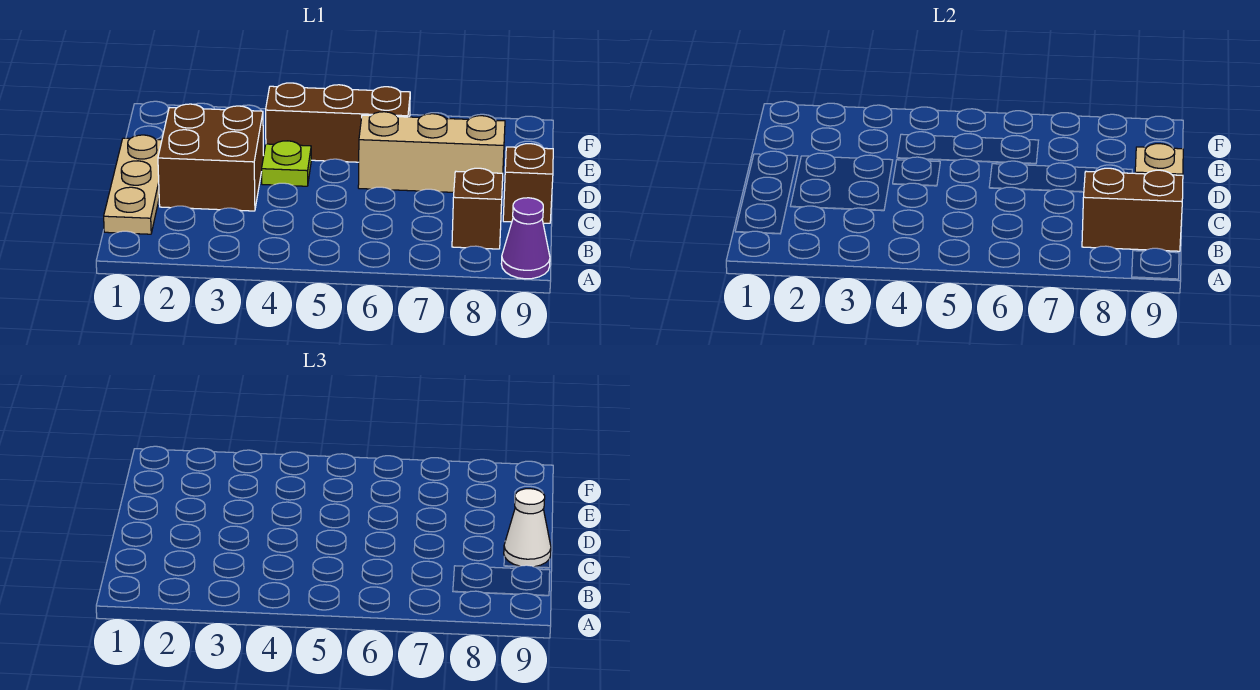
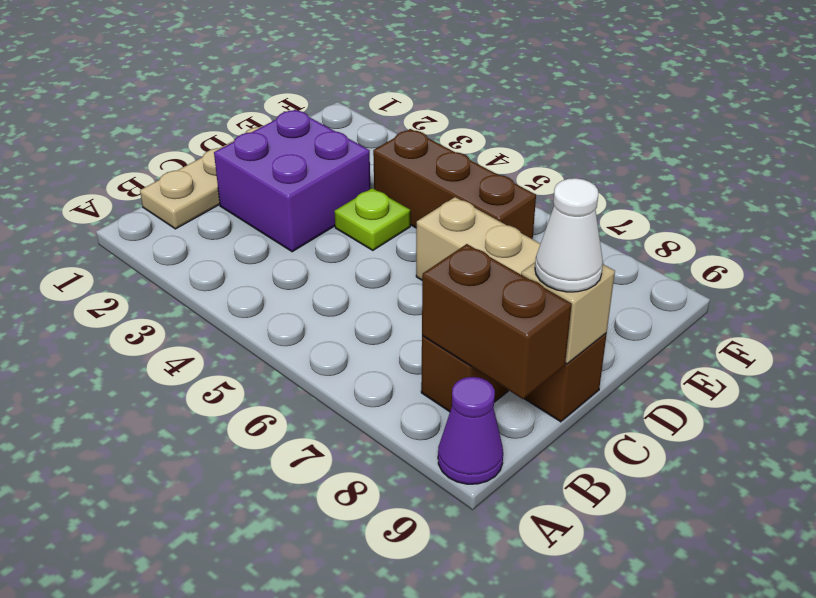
brown brick C2:D3 level 1 -> purple brick C2:D3 level 1

